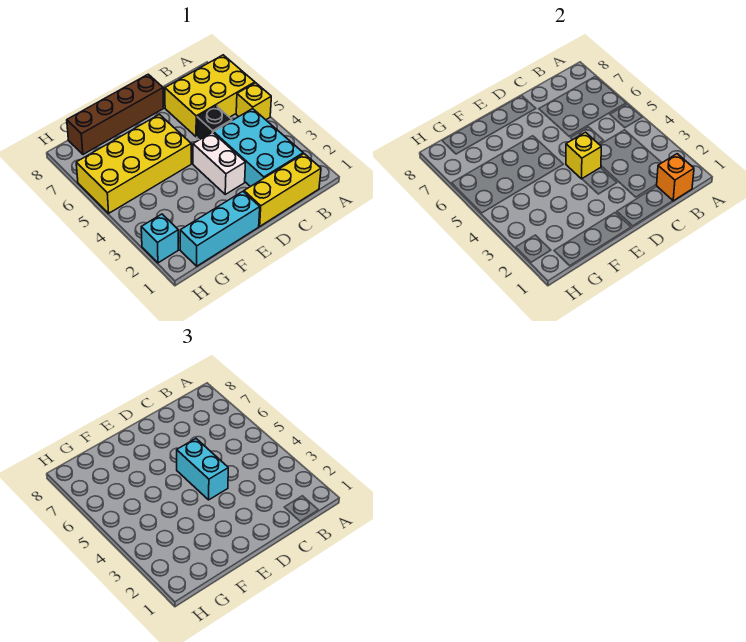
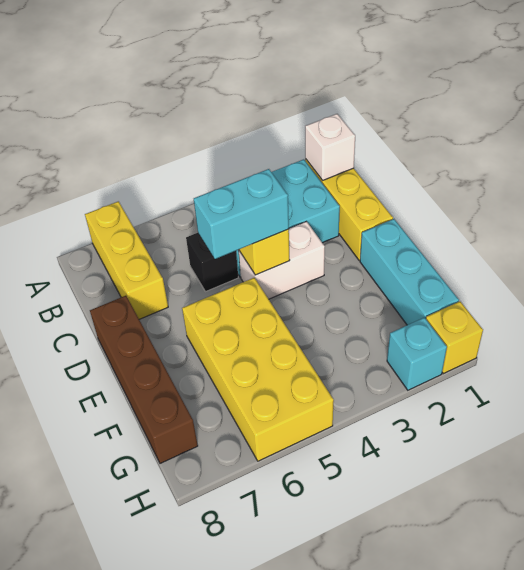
yellow brick A5 level 1 -> yellow brick H1 level 1
yellow brick A6:C7 level 1 -> yellow brick A7:C7 level 1
orange brick B1 level 2 -> white brick B1 level 2

